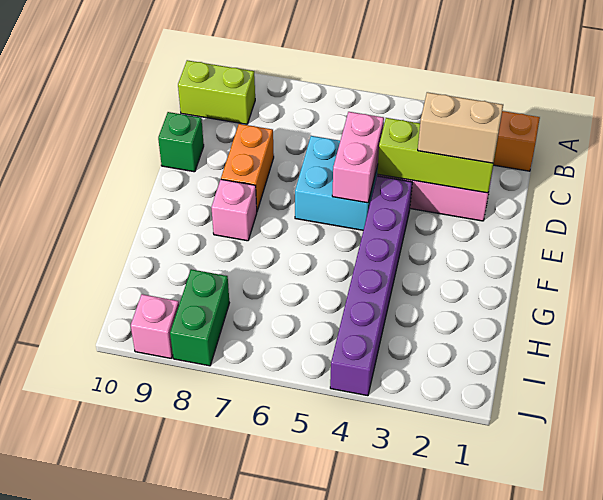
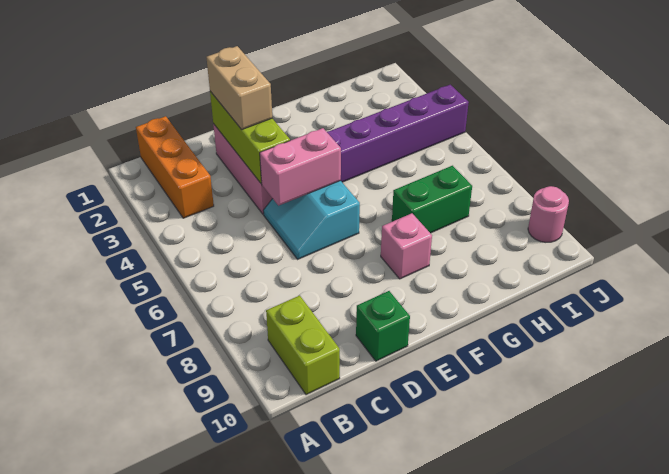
cyan brick D5:E6 level 1 -> cyan slope D5:E6 level 1 top E
orange brick D8:E8 level 1 -> none
green brick I8:J8 level 1 -> green brick G7:H7 level 1
pink brick J9 level 1 -> pink round brick J9 level 1

